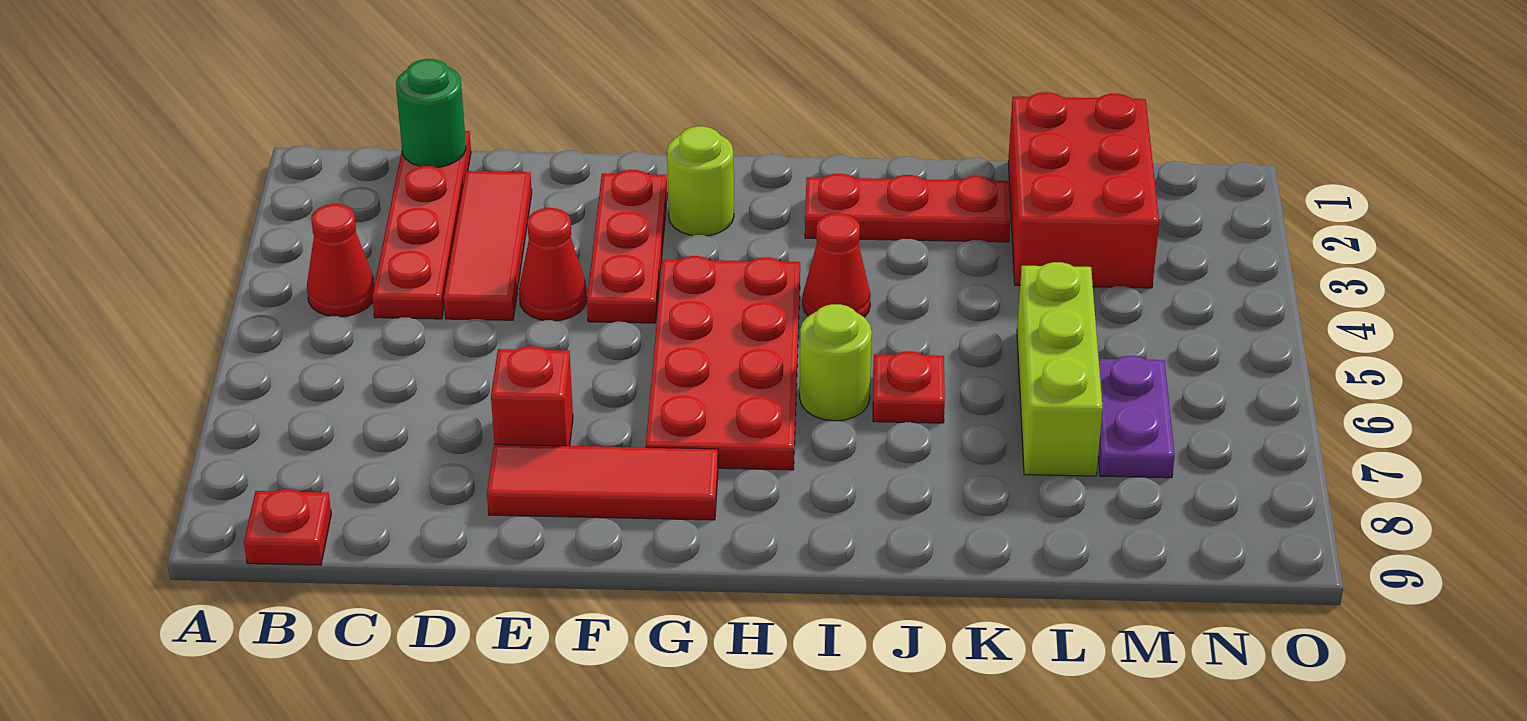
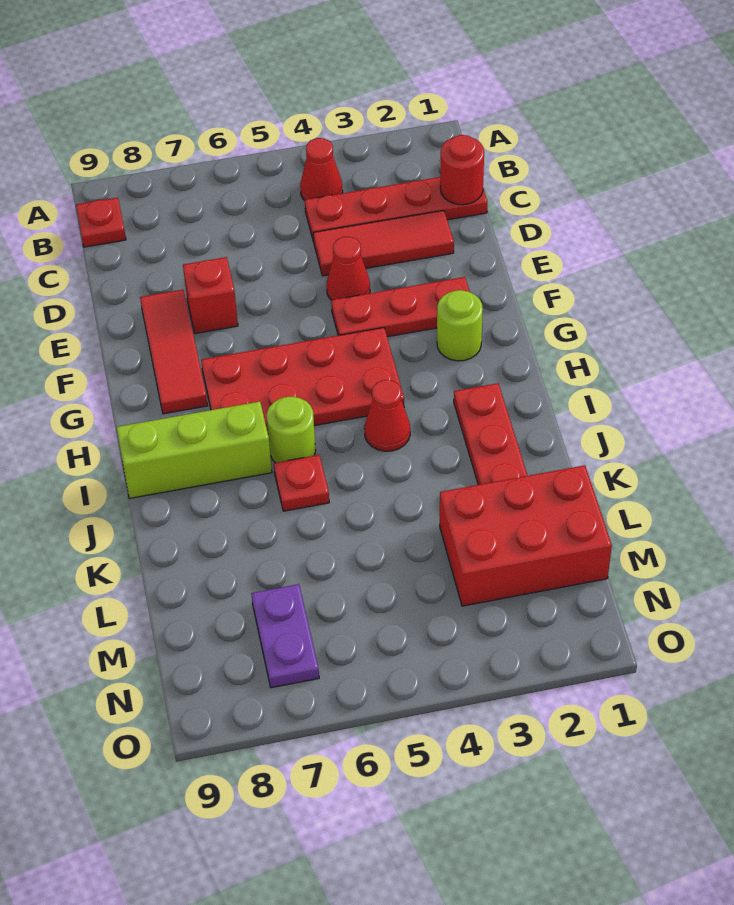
green round brick C1 level 2 -> red round brick C1 level 2
lime brick L5:L7 level 1 -> lime brick I7:I9 level 1
purple plate M6:M7 level 1 -> purple plate M7:N7 level 1

